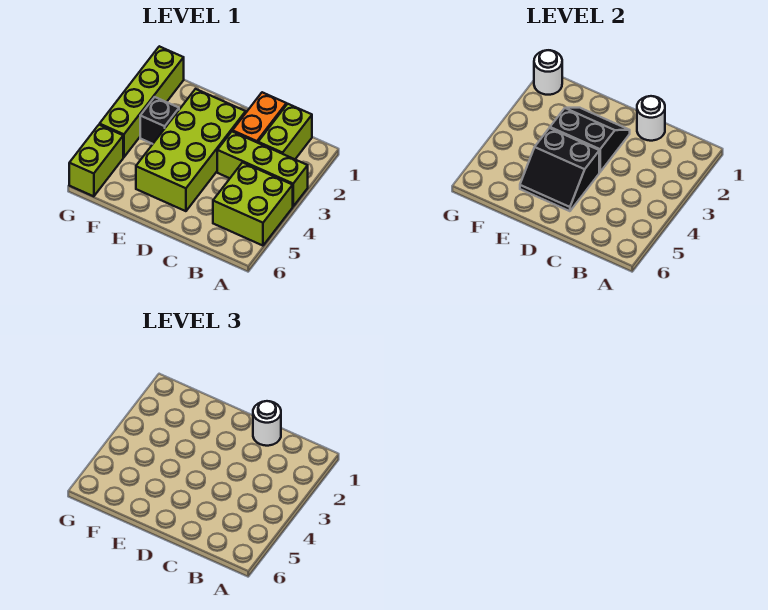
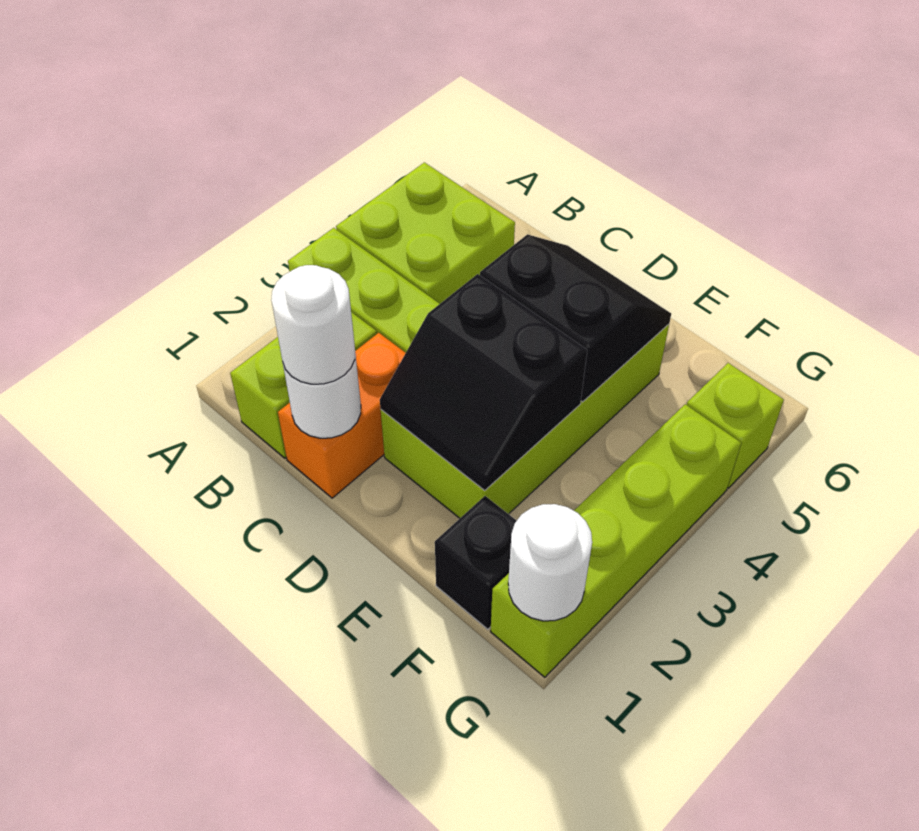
black brick F3 level 1 -> black brick F1 level 1
lime brick G5:G6 level 1 -> lime brick G5 level 1

